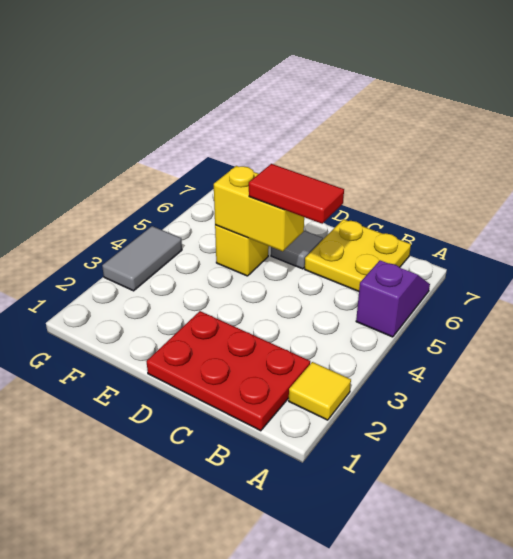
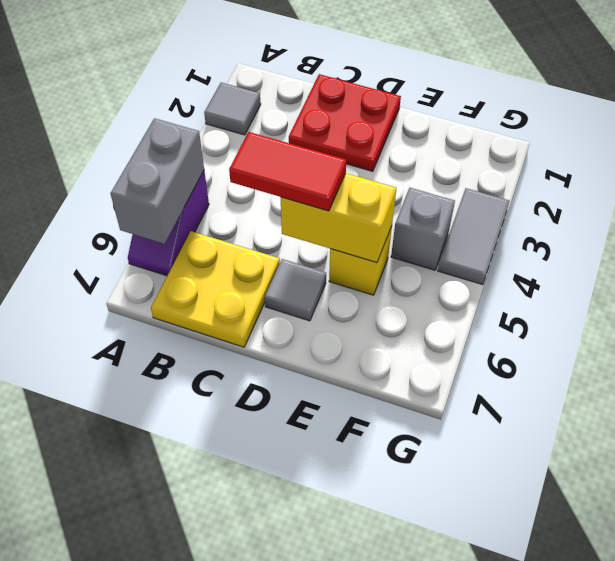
yellow tile A2 level 1 -> grey tile A2 level 1
none -> grey brick A5:A6 level 2
red plate B1:D2 level 1 -> red plate C1:D2 level 1
none -> grey brick F4 level 1

